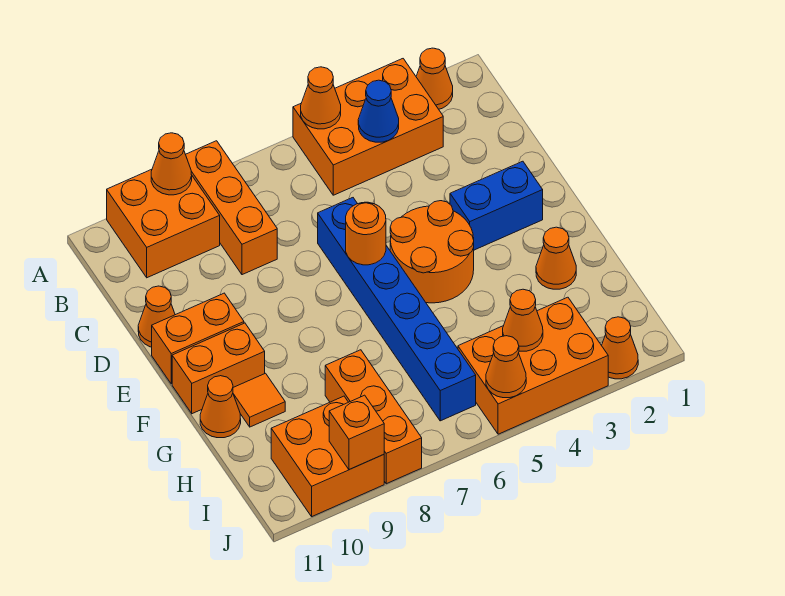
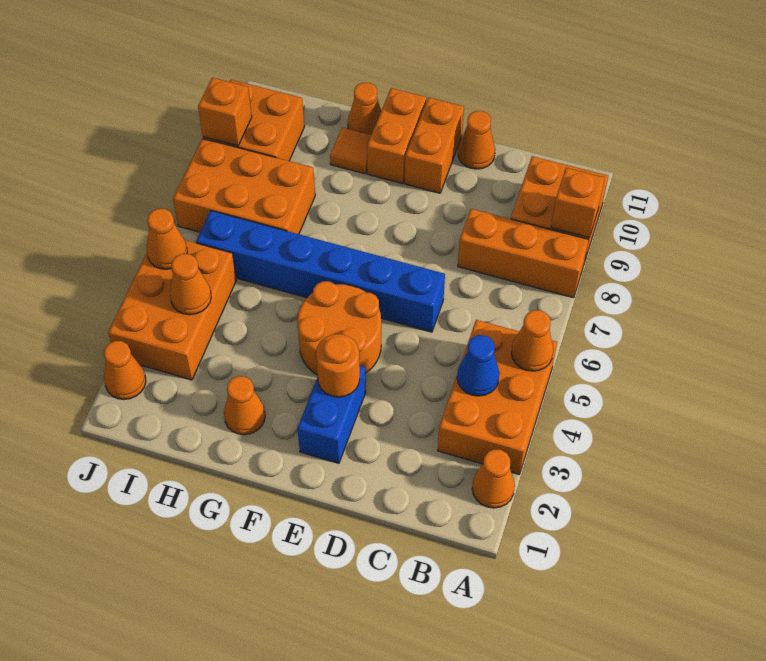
orange cone A9 level 2 -> orange brick A9 level 2
orange round brick E6 level 2 -> orange round brick E3 level 2
orange brick H8:J8 level 1 -> orange brick H7:J8 level 1

